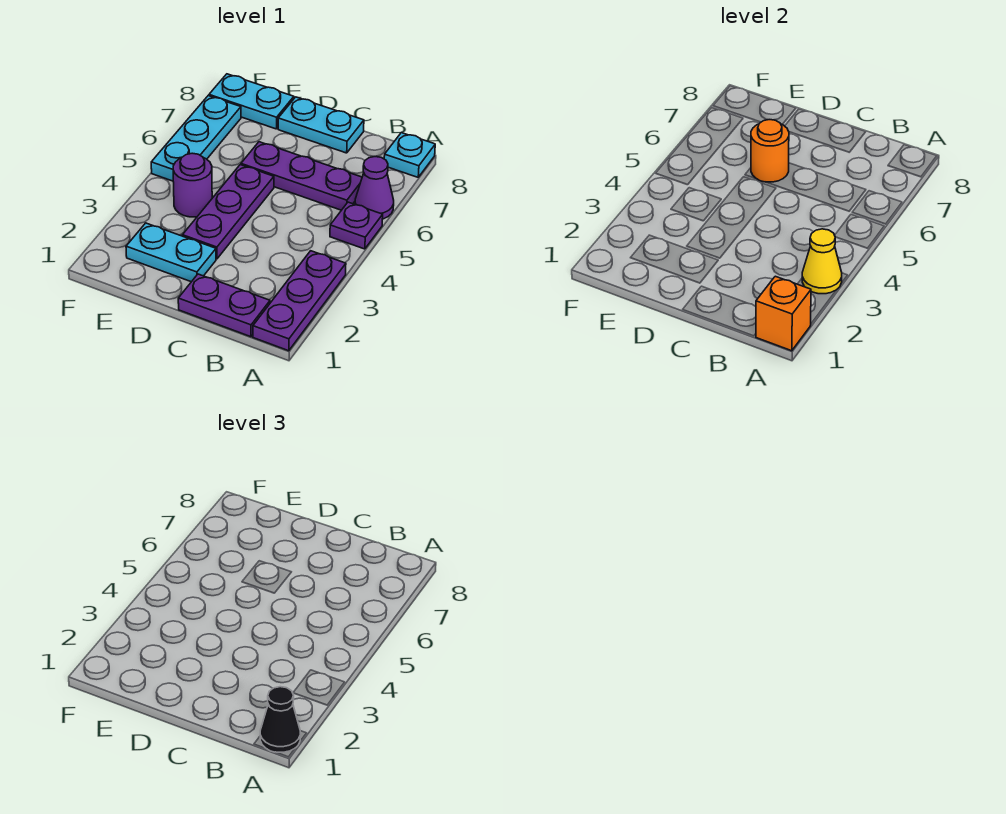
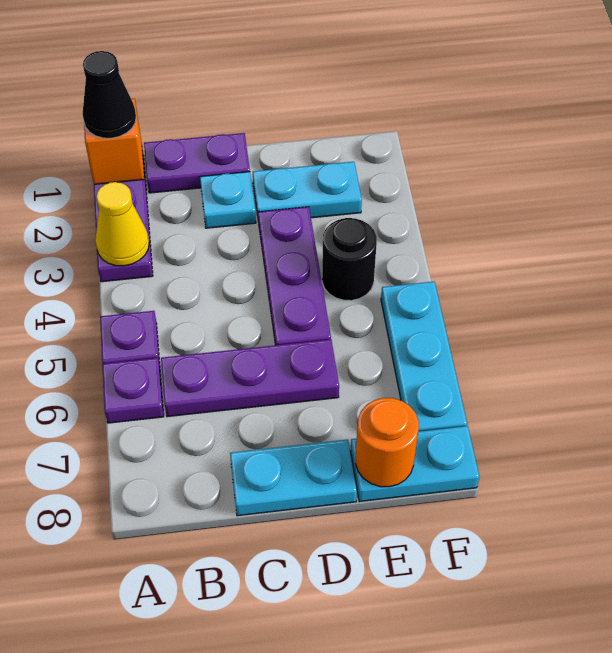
purple cone A6 level 1 -> purple plate A6 level 1
cyan plate A8 level 1 -> cyan plate C2 level 1
orange round brick D6 level 2 -> orange round brick E8 level 2
purple round brick E4 level 1 -> black round brick E4 level 1

